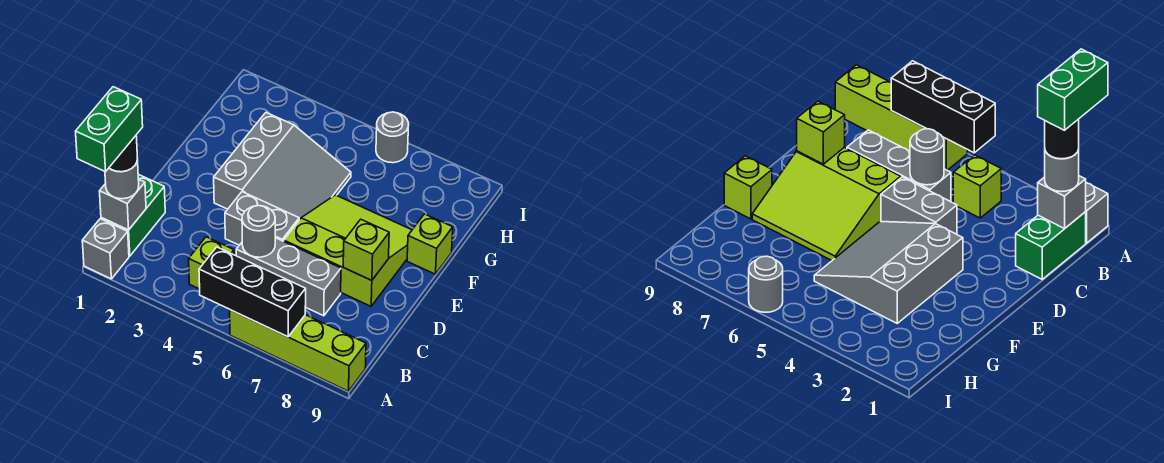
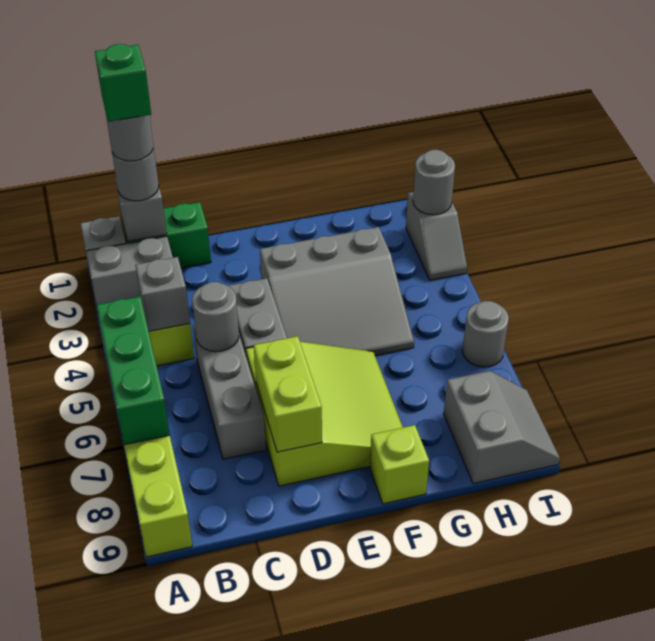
green brick A1:B1 level 5 -> green brick B1 level 5
none -> grey brick A2:B2 level 1
black brick A5:A7 level 2 -> green brick A5:A7 level 2
black round brick B1 level 4 -> grey round brick B1 level 4
none -> grey brick B4 level 2
lime brick D8 level 2 -> lime brick D7:D8 level 2
none -> grey slope H8:I9 level 1 top H
none -> grey slope I2:I3 level 1 top 2
none -> grey round brick I2 level 2

